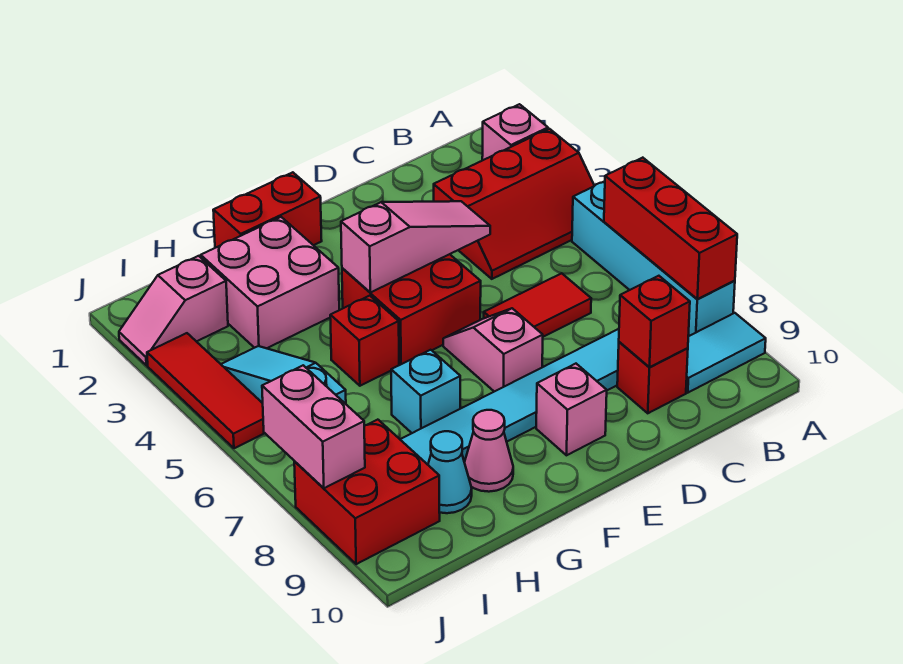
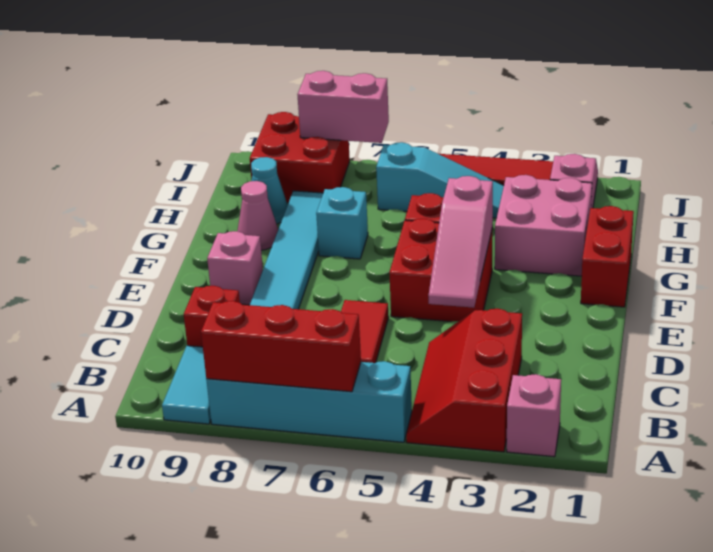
red brick C9 level 2 -> none
pink slope E6:E7 level 1 top 7 -> none

